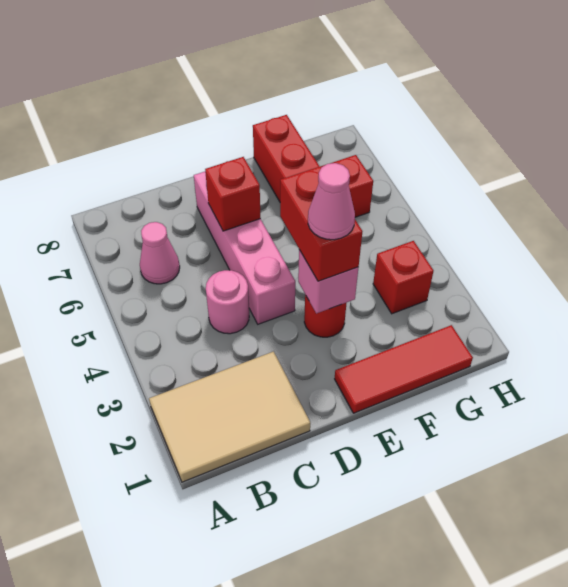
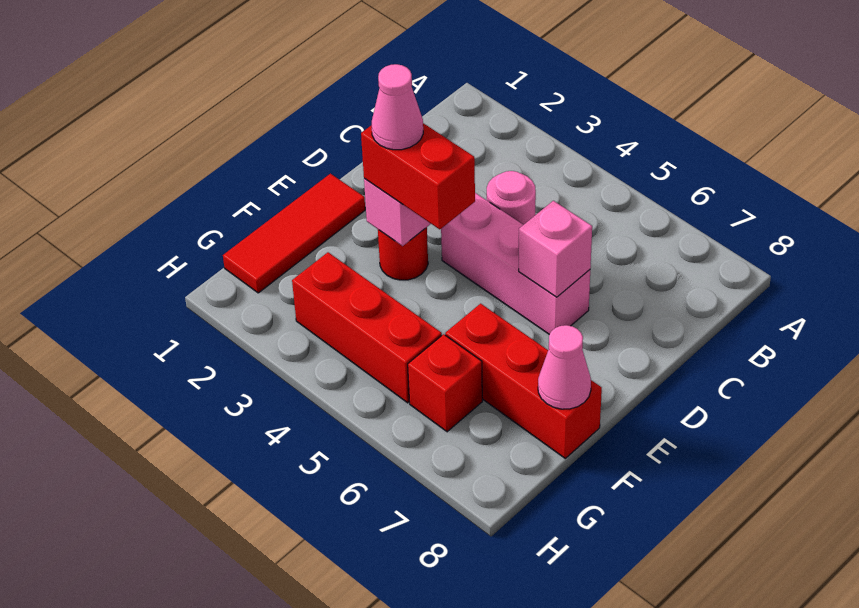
tan tile A1:C2 level 1 -> none
pink cone B6 level 1 -> pink cone F8 level 2
pink brick D4:D7 level 1 -> pink brick D4:D6 level 1
red brick D6 level 2 -> pink brick D6 level 2
red brick G3 level 1 -> red brick G3:G5 level 1

